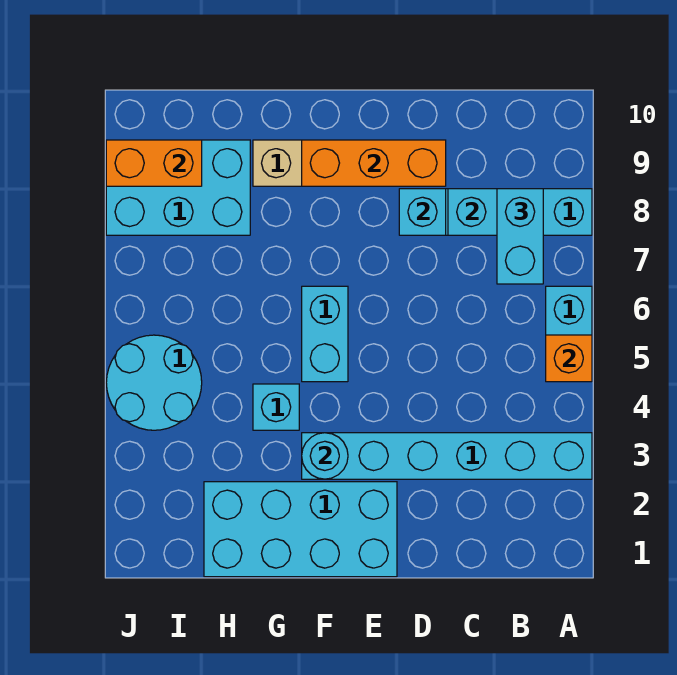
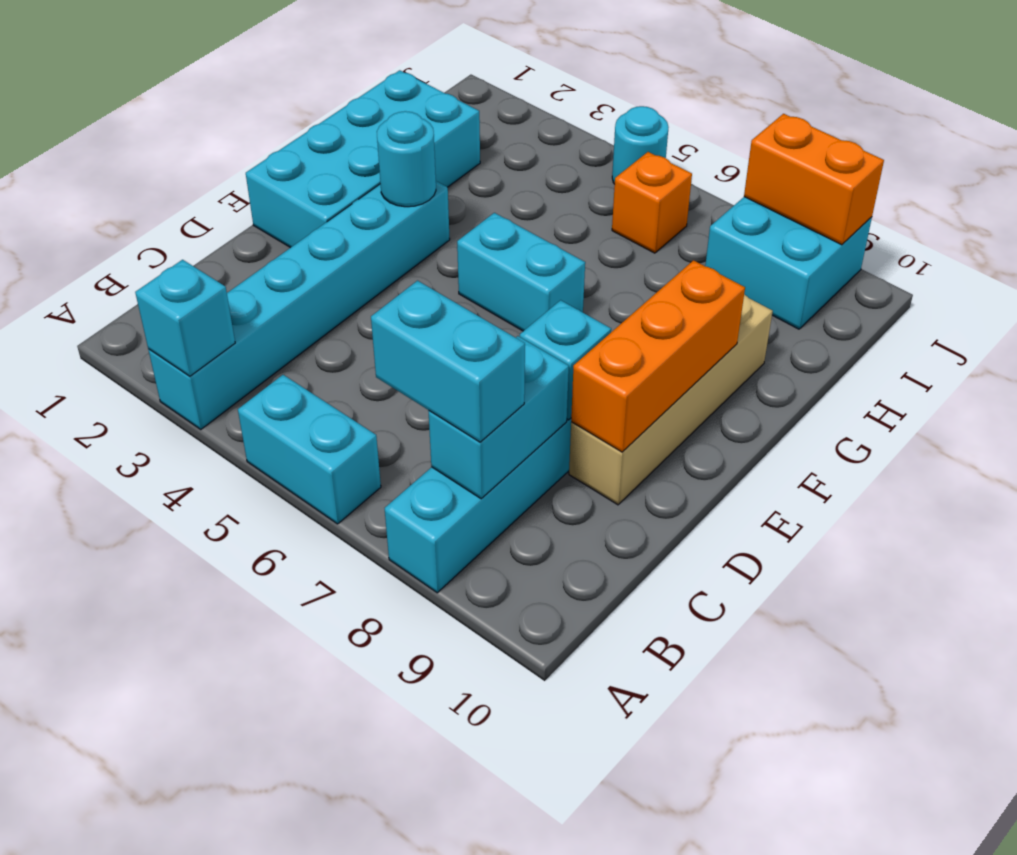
orange brick A5 level 2 -> orange brick I6 level 1
cyan brick G4 level 1 -> cyan brick A3 level 2
cyan brick H8:J9 level 1 -> cyan brick I8:J9 level 1
cyan round brick I4:J5 level 1 -> cyan round brick J5 level 1
orange brick I9:J9 level 2 -> orange brick J8:J9 level 2

